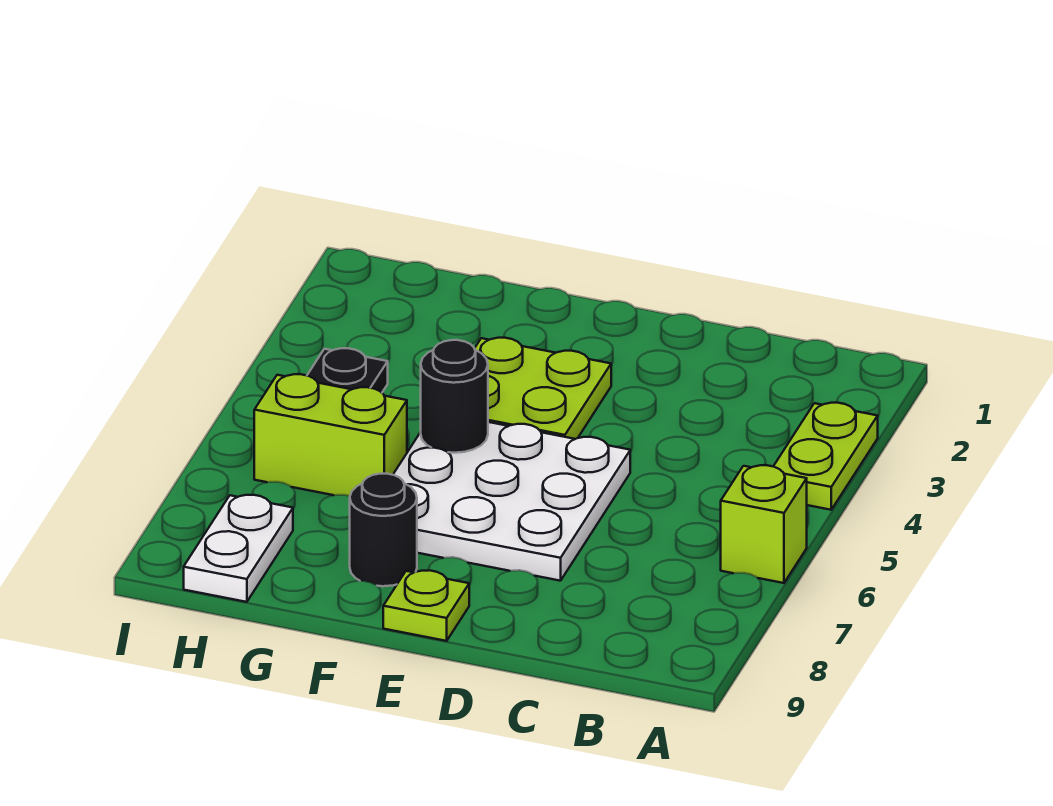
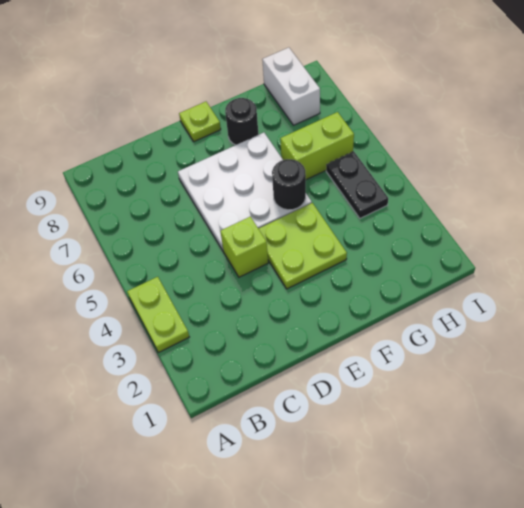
lime brick A6 level 1 -> lime brick D4 level 1
white plate H8:H9 level 1 -> white brick H8:H9 level 1

